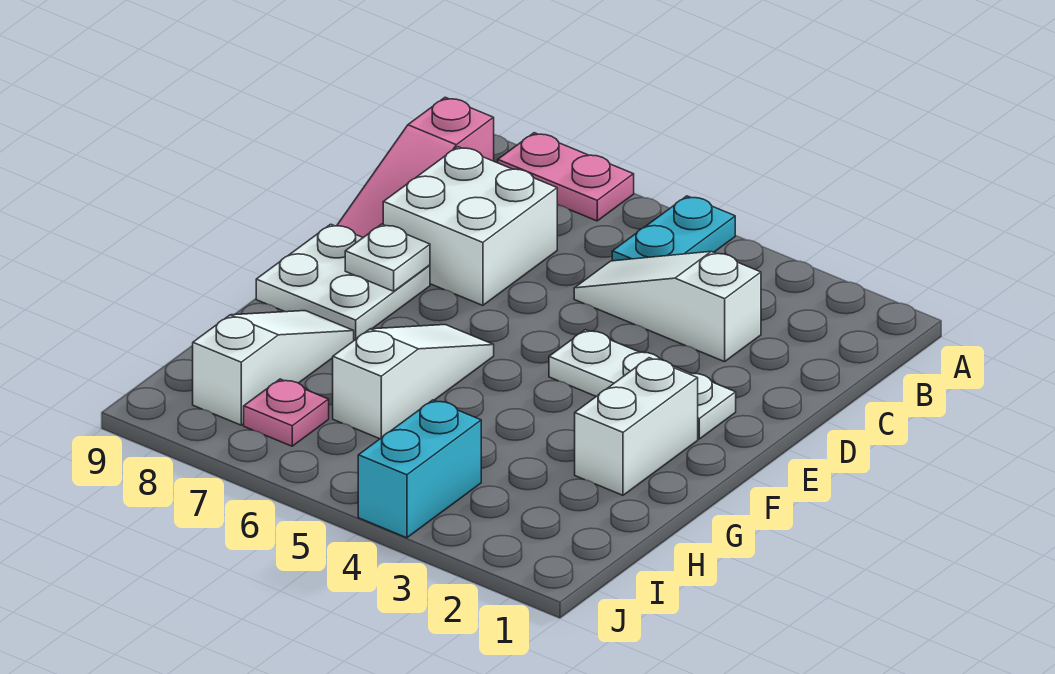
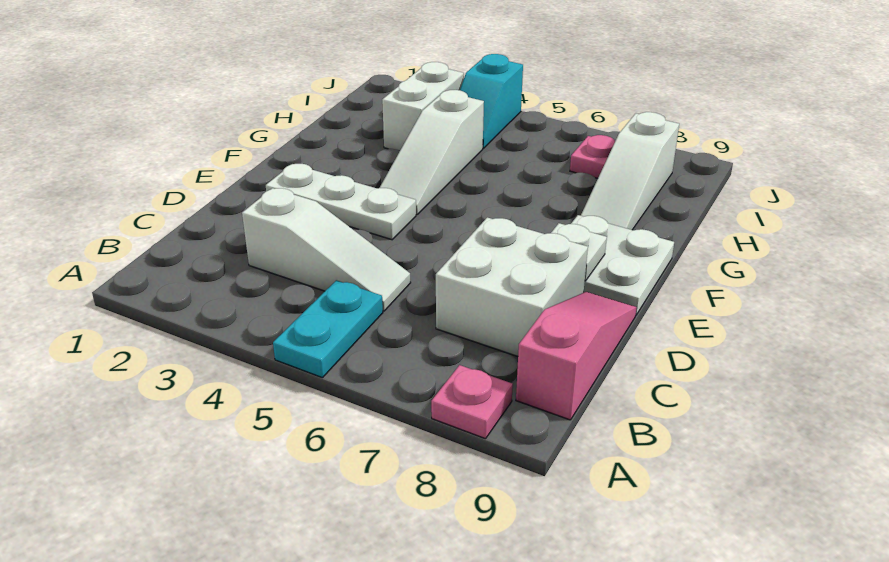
pink plate A7:A8 level 1 -> pink plate A8 level 1
white brick F2:G2 level 1 -> white brick H3:I3 level 1
white slope F6:H6 level 1 top H -> white slope F4:H4 level 1 top H
cyan brick I4:J4 level 1 -> cyan slope I4:J4 level 1 top J

